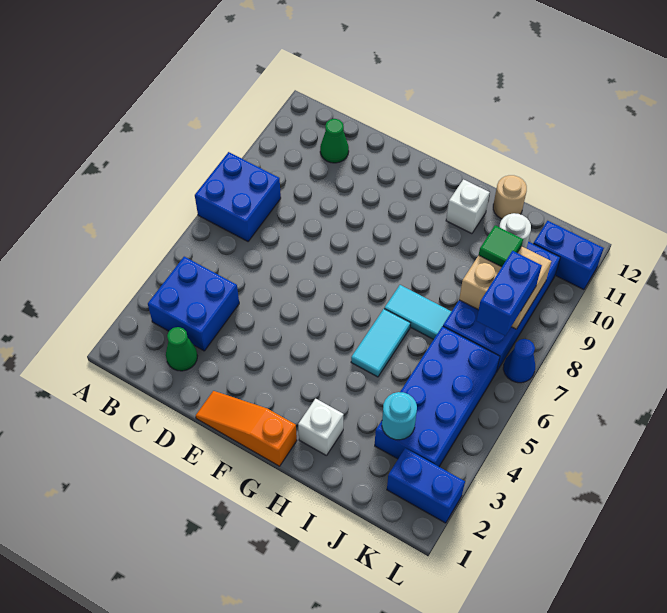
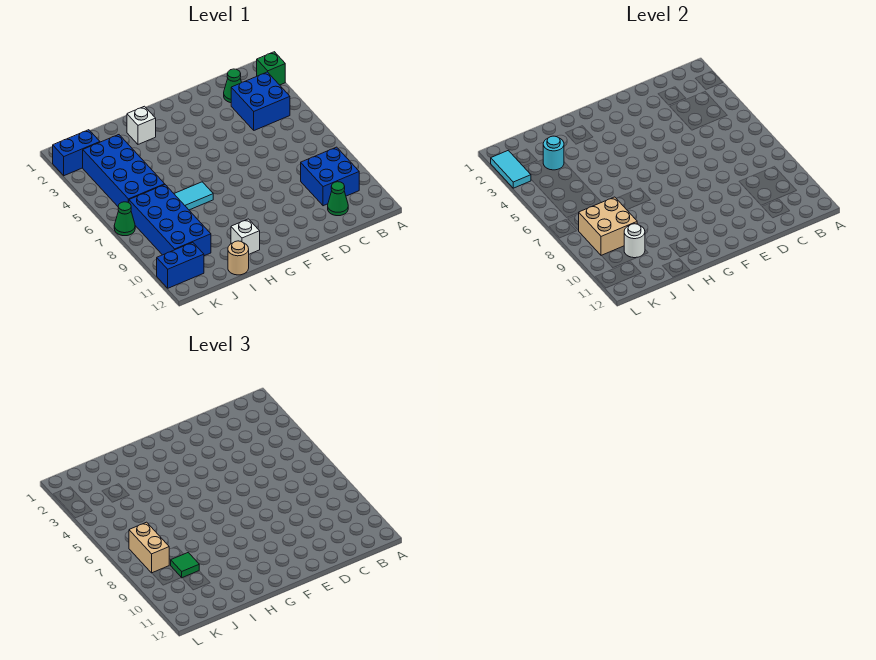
none -> green brick A2 level 1
blue brick A7:B8 level 1 -> blue brick B9:C10 level 1
orange slope E1:G1 level 1 top G -> none
cyan tile H5:H6 level 1 -> cyan tile L2:L3 level 2
blue brick K7:K8 level 3 -> tan brick K7:K8 level 3
blue cone L7 level 1 -> green cone L7 level 1

